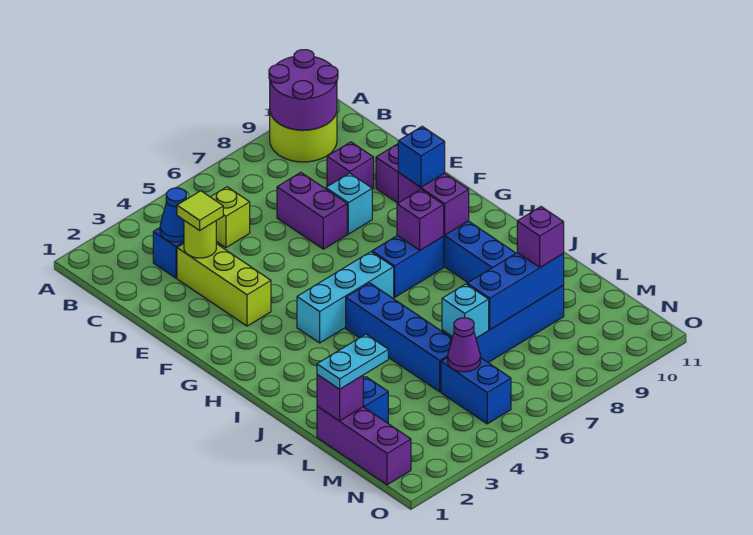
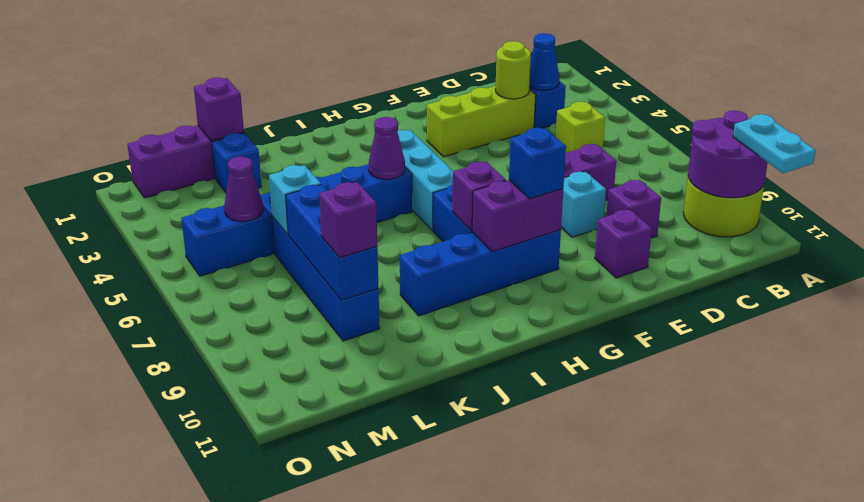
lime tile D3 level 3 -> none
none -> purple cone I5 level 2
cyan plate L1:L2 level 3 -> cyan plate A10:A11 level 3

